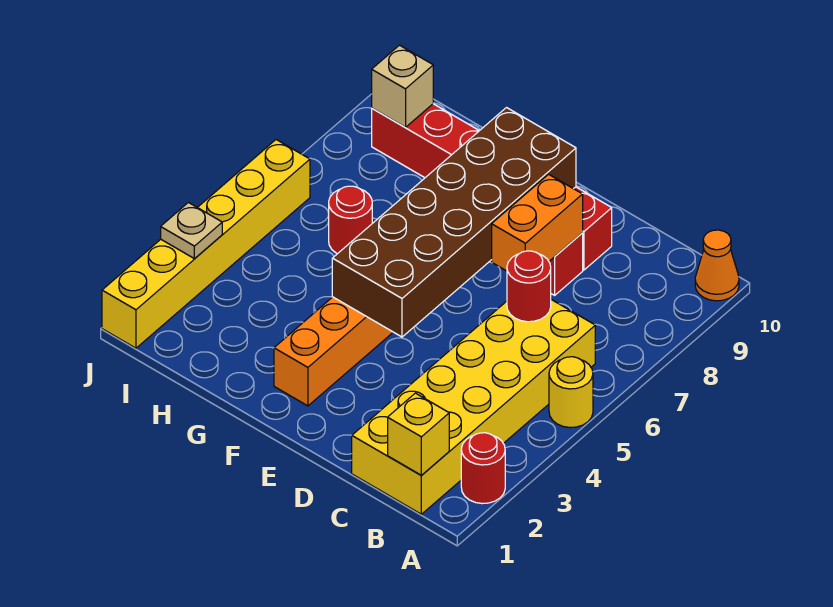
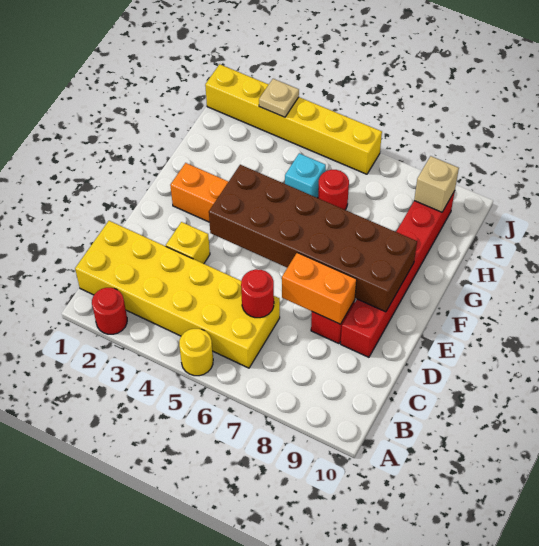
orange cone A10 level 1 -> none
yellow brick B1 level 2 -> yellow brick D3 level 1
none -> cyan brick H5 level 1

